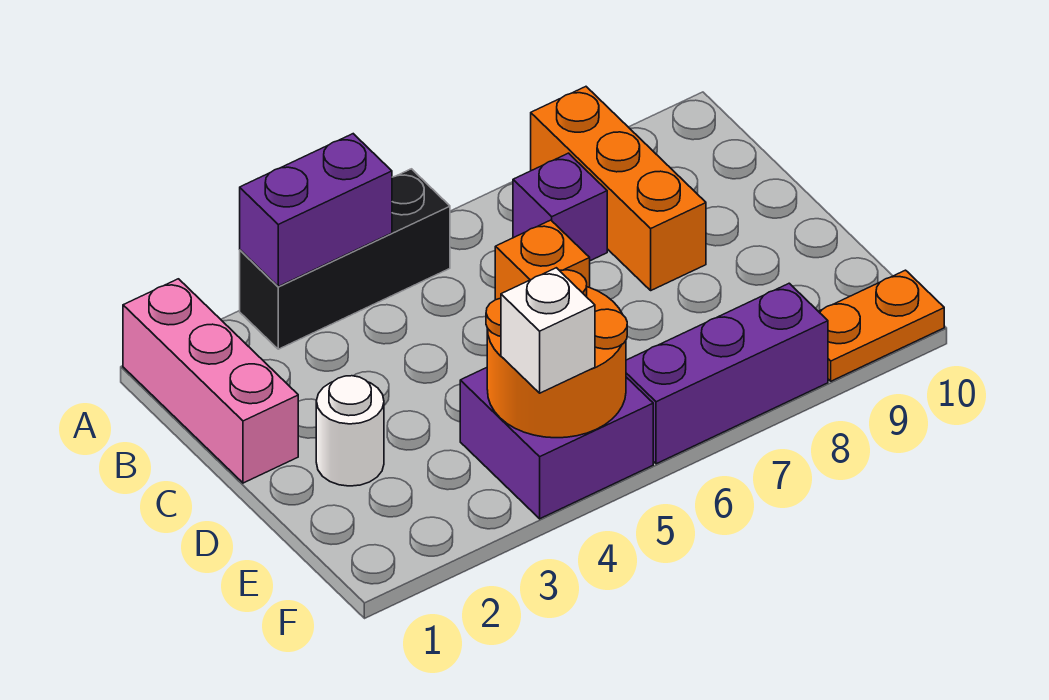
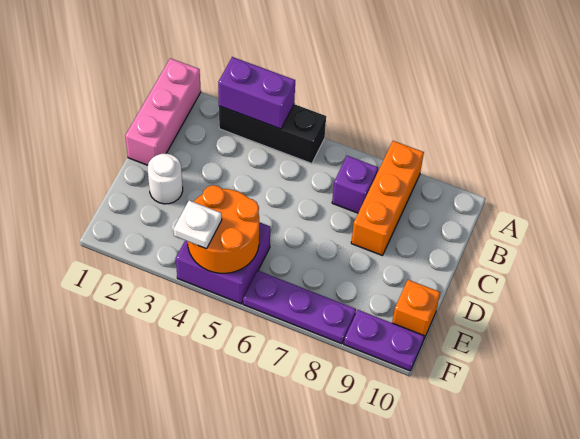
orange brick C6 level 1 -> orange brick E10 level 1
white brick F4 level 3 -> white plate F4 level 3
purple brick F6:F8 level 1 -> purple plate F6:F8 level 1
orange plate F9:F10 level 1 -> purple plate F9:F10 level 1

